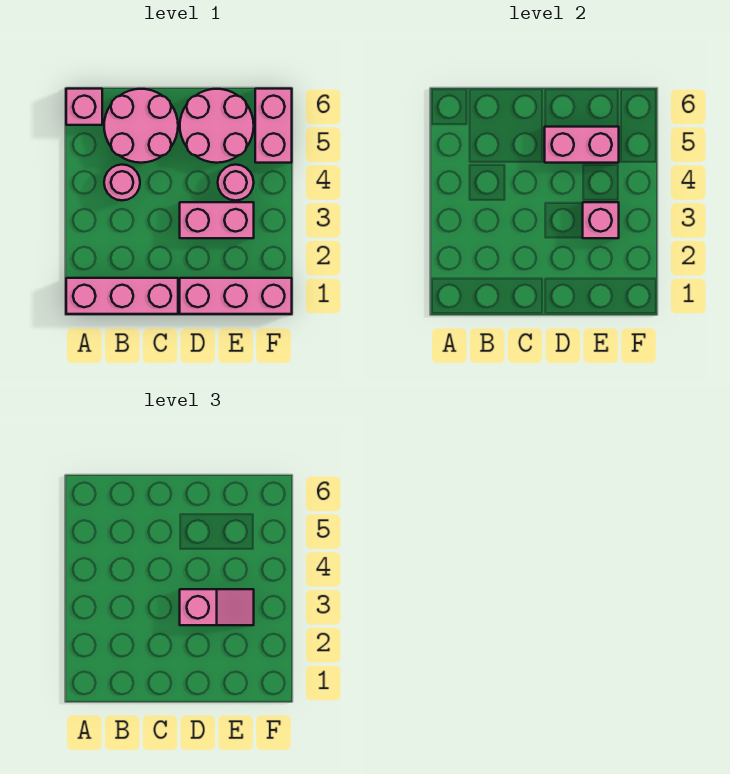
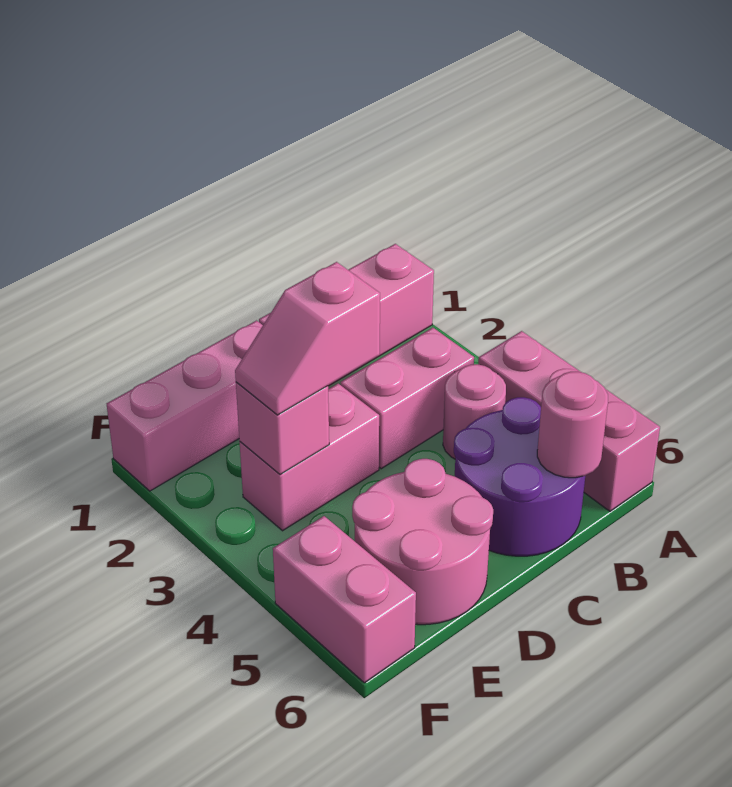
pink brick A6 level 1 -> pink brick A4:A6 level 1
pink round brick B5:C6 level 1 -> purple round brick B5:C6 level 1
pink brick D5:E5 level 2 -> pink brick B3:C3 level 1
pink round brick E4 level 1 -> pink round brick B6 level 2

